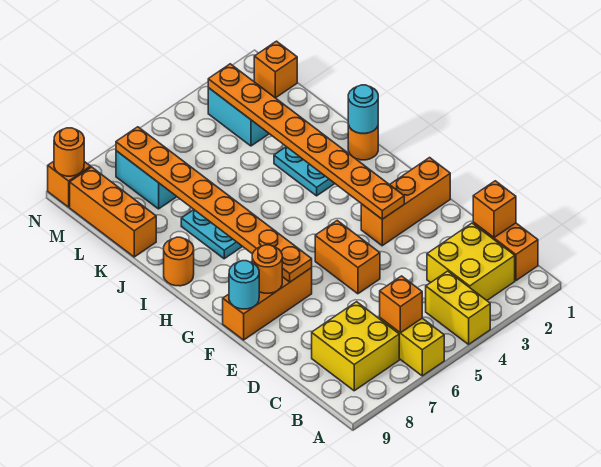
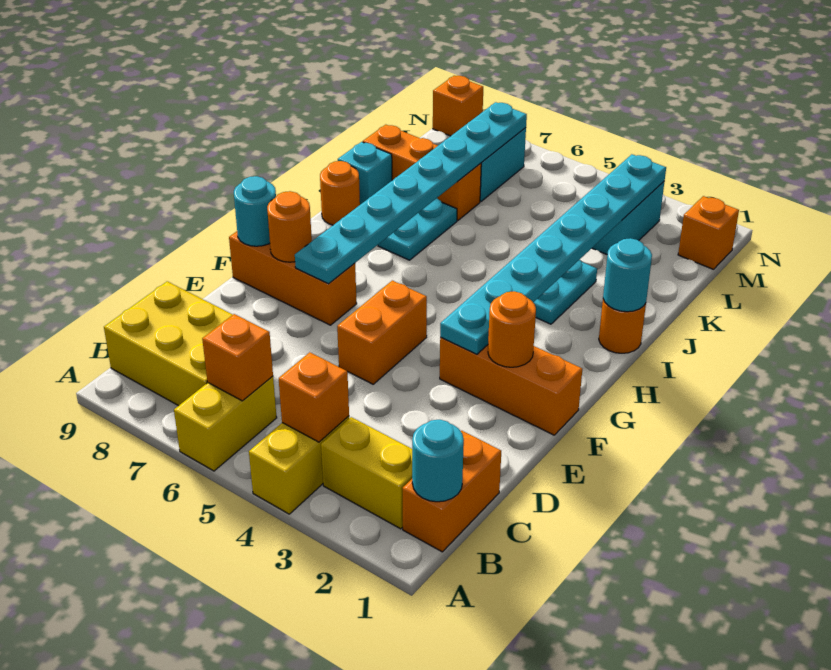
none -> cyan round brick B1 level 2
yellow brick B2:C3 level 1 -> yellow brick B2:B3 level 1
yellow brick B7:C8 level 1 -> yellow brick B7:C9 level 1
orange brick C1 level 2 -> orange brick B4 level 2
orange plate F3:M3 level 2 -> cyan plate F3:M3 level 2
orange plate F7:M7 level 2 -> cyan plate F7:M7 level 2
none -> cyan brick J9 level 1
orange brick K9:M9 level 1 -> orange brick K7:K9 level 1
orange round brick N9 level 2 -> orange round brick F2 level 2

